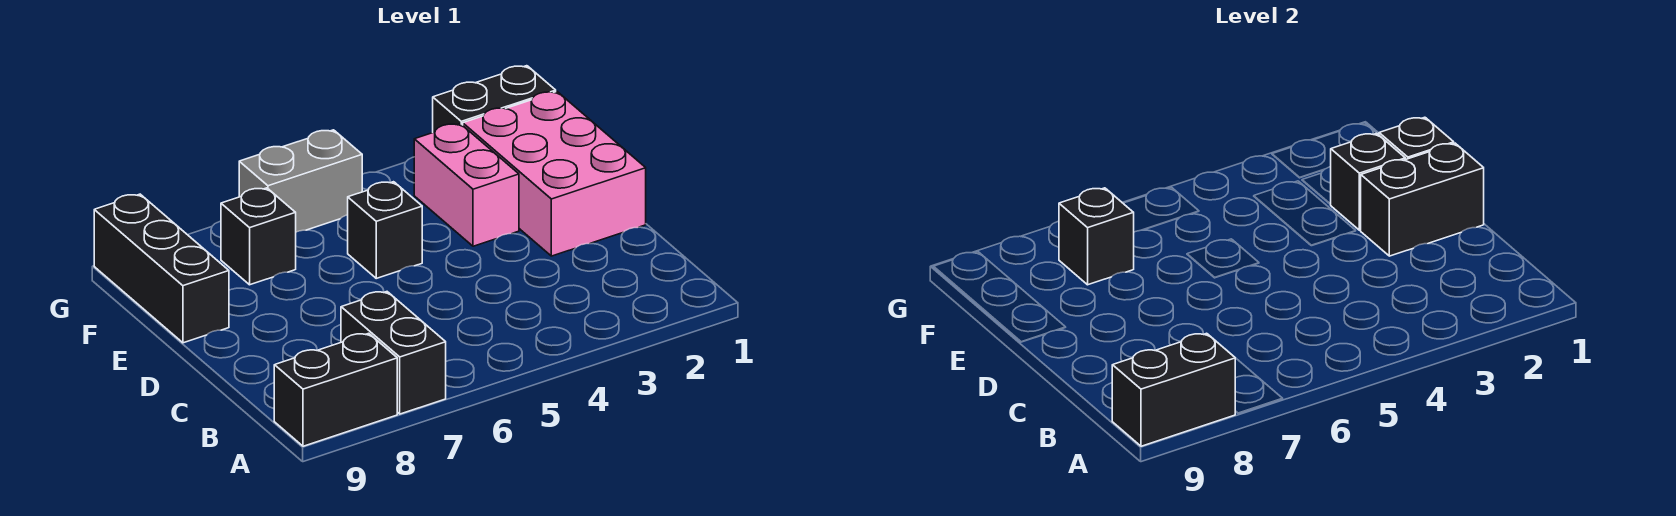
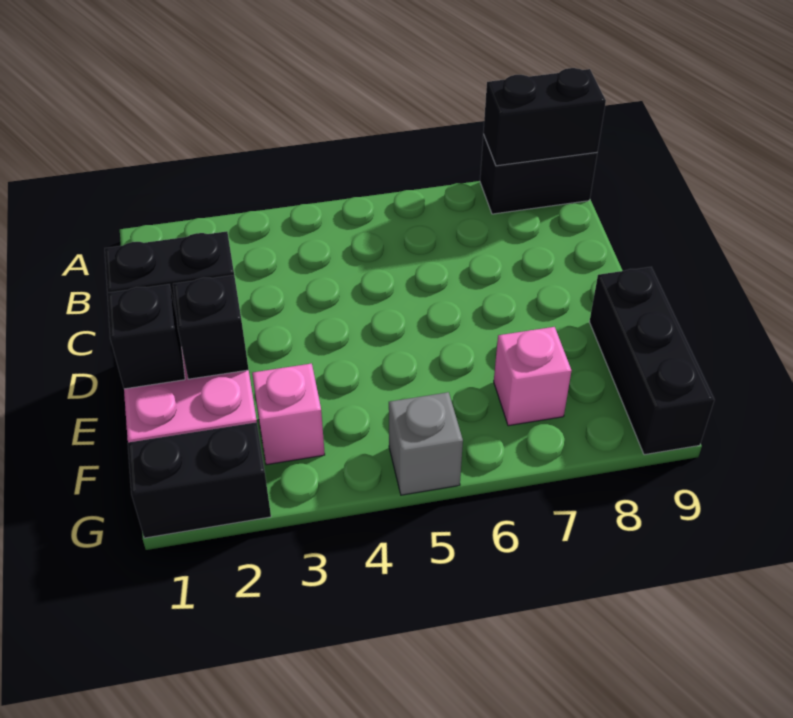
black brick A7:B7 level 1 -> none
pink brick E3:F3 level 1 -> pink brick F3 level 1
black brick E5 level 1 -> none
black brick F7 level 1 -> pink brick F7 level 1
black brick F7 level 2 -> none
grey brick G5:G6 level 1 -> grey brick G5 level 1

